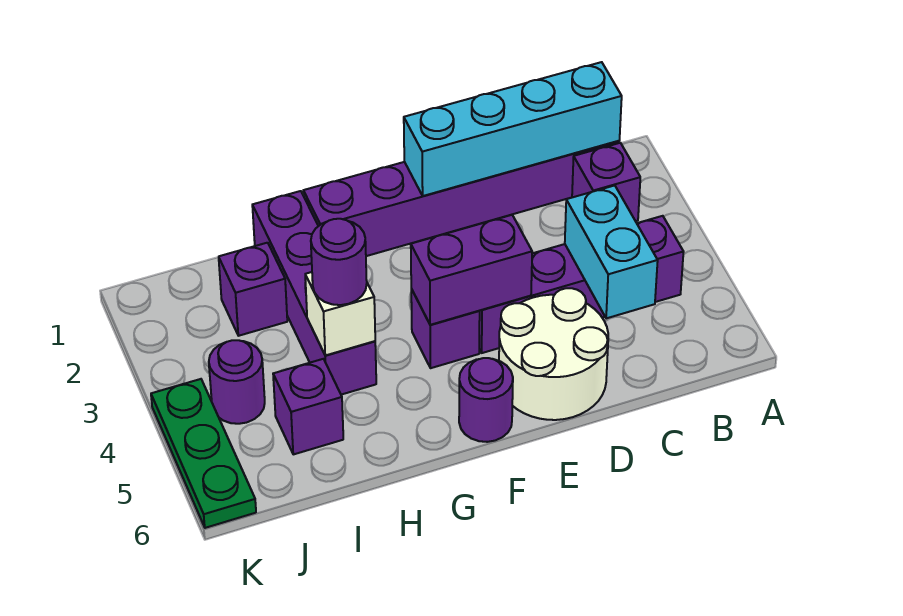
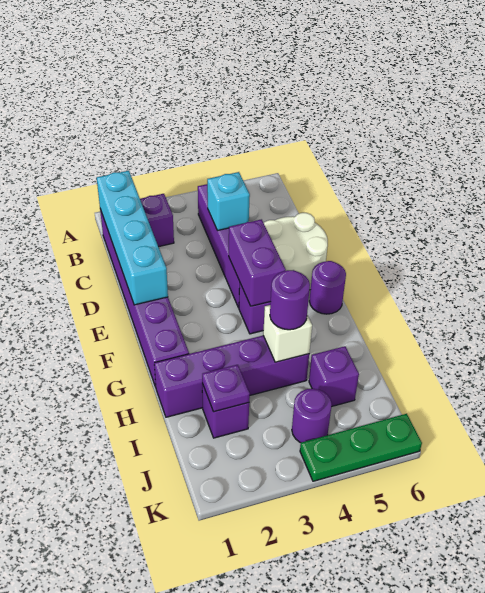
cyan brick C4:C5 level 2 -> cyan brick C4 level 2
none -> purple plate I2 level 2

